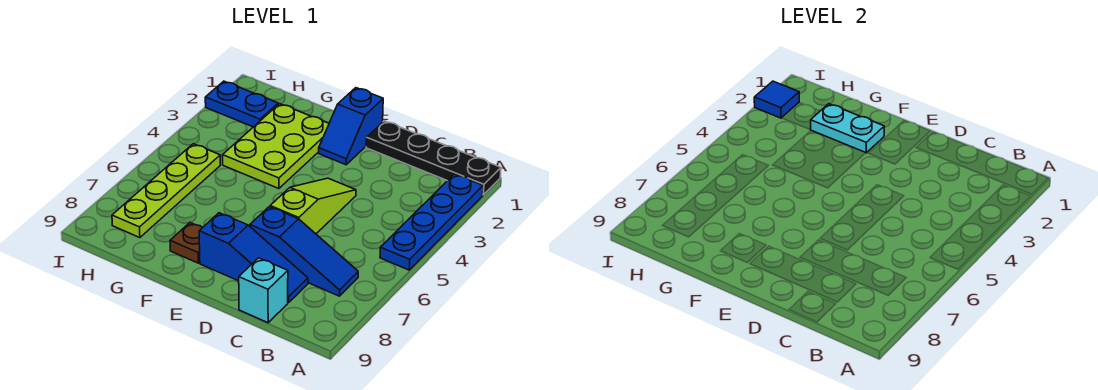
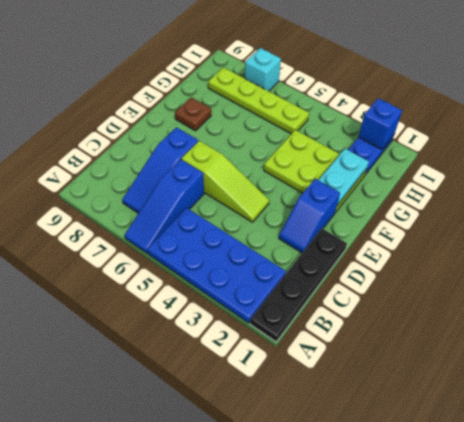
blue plate A2:A5 level 1 -> blue plate A2:B5 level 1
blue slope C8:E8 level 1 top E -> blue slope A6:C6 level 1 top C
cyan brick C9 level 1 -> cyan brick I7 level 1
blue slope E1:E2 level 1 top 1 -> blue slope D2:E2 level 1 top E
blue tile I2 level 2 -> blue brick I2 level 2

